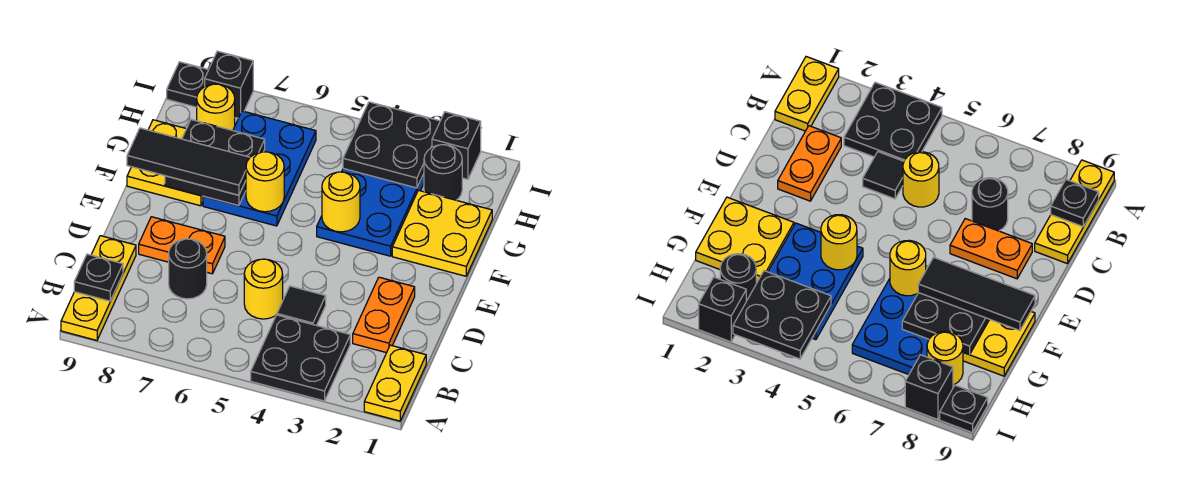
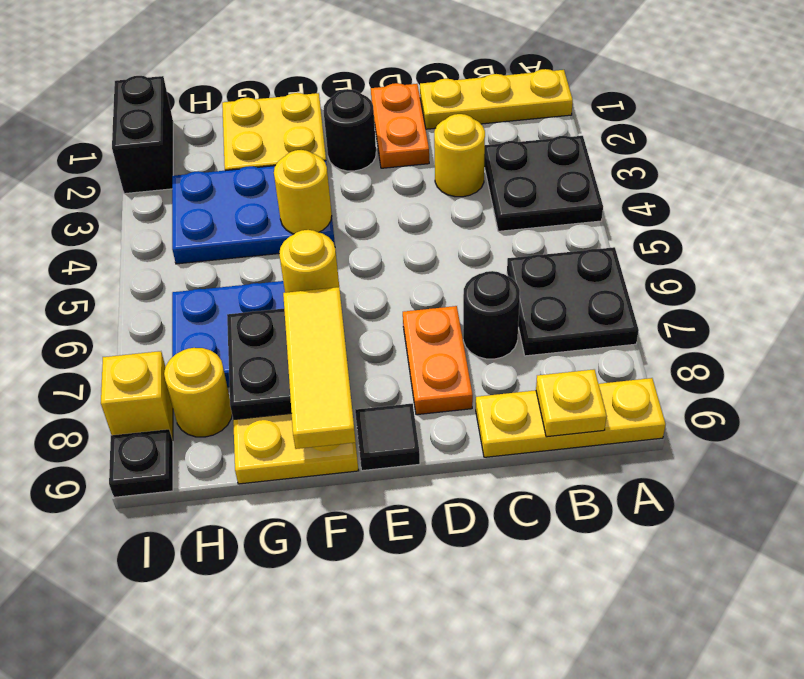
yellow plate A1:B1 level 1 -> yellow plate A1:C1 level 1
black plate B9 level 2 -> yellow plate B9 level 2
orange plate C2:D2 level 1 -> orange plate D1:D2 level 1
black tile C4 level 1 -> black tile E9 level 1
yellow round brick C5 level 1 -> yellow round brick C3 level 1
black tile F7:F9 level 3 -> yellow tile F7:F9 level 3
black round brick H2 level 1 -> black round brick E2 level 1
black plate H3:I4 level 2 -> black plate A6:B7 level 1
black brick I2 level 1 -> black brick I1:I2 level 1
black brick I8 level 1 -> yellow brick I8 level 1

